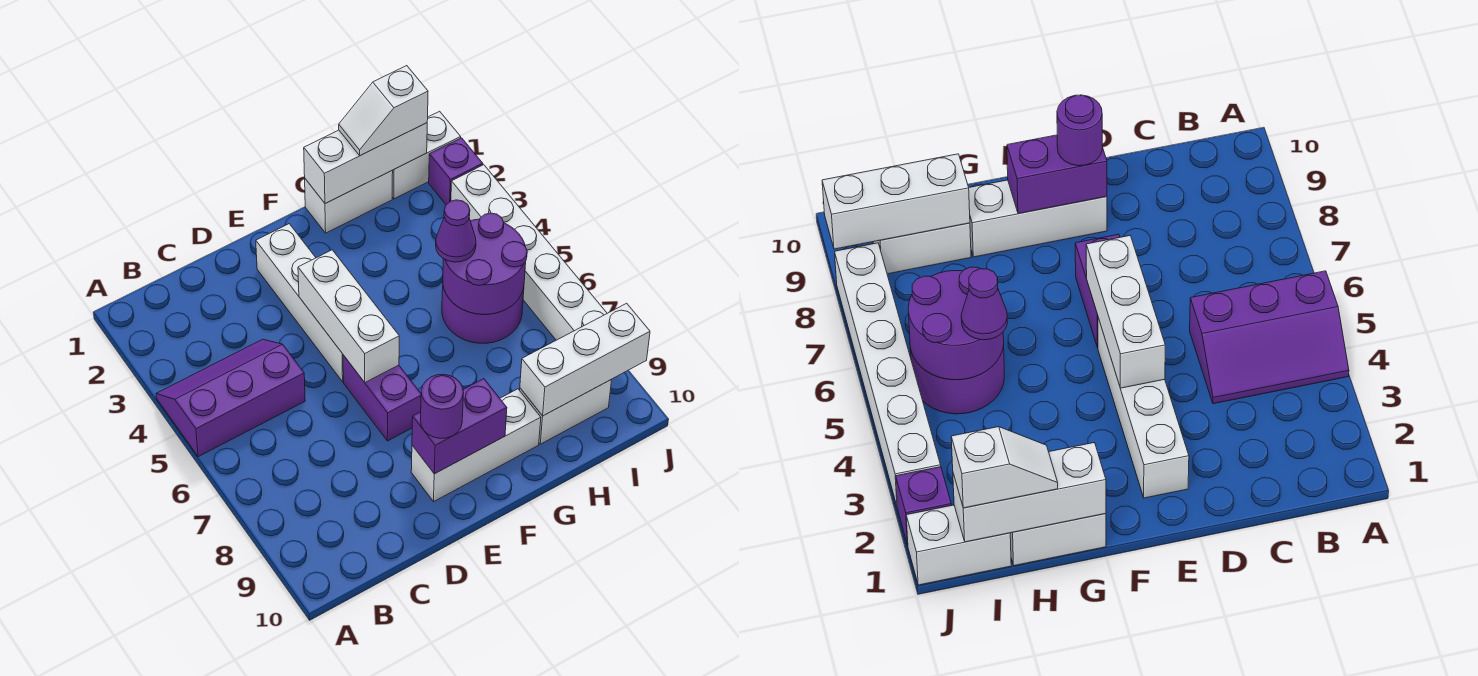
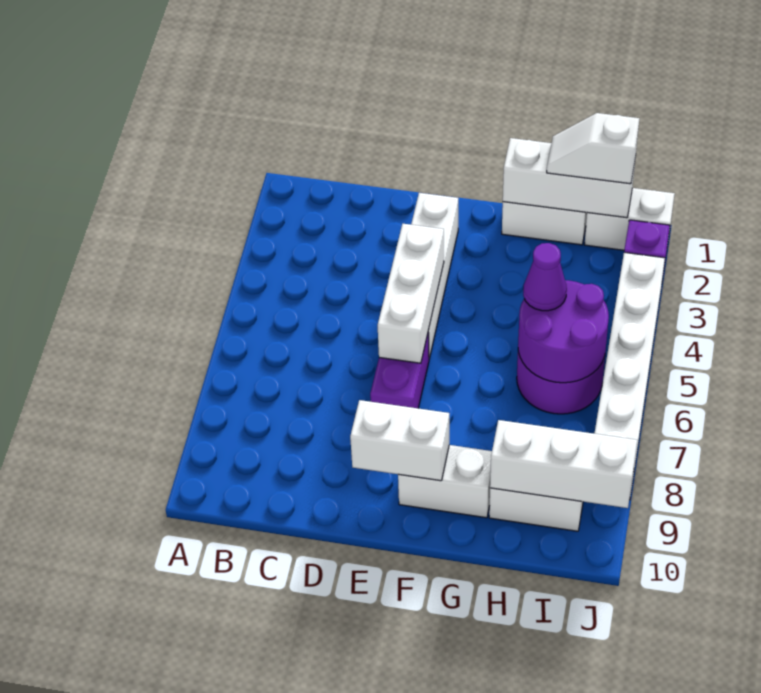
purple slope A4:C5 level 1 top 5 -> none
white brick E9:G9 level 1 -> white brick F9:G9 level 1
purple brick E9:F9 level 2 -> white brick E9:F9 level 2
purple round brick E9 level 3 -> none

